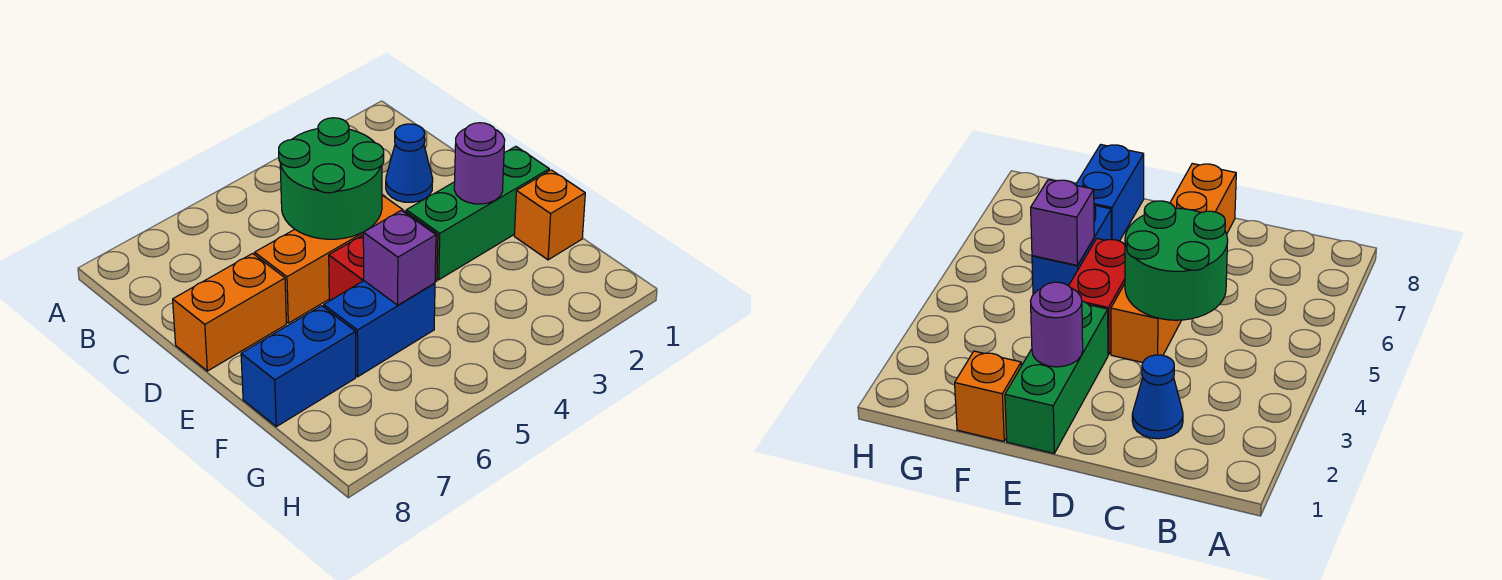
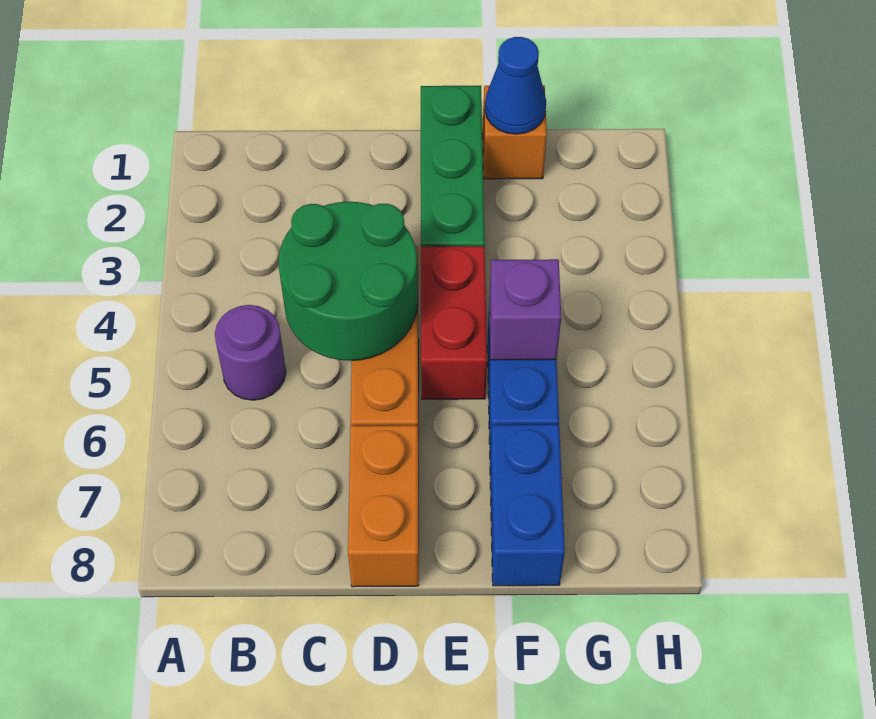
blue cone C2 level 1 -> blue cone F1 level 2
purple round brick E2 level 2 -> purple round brick B5 level 1

